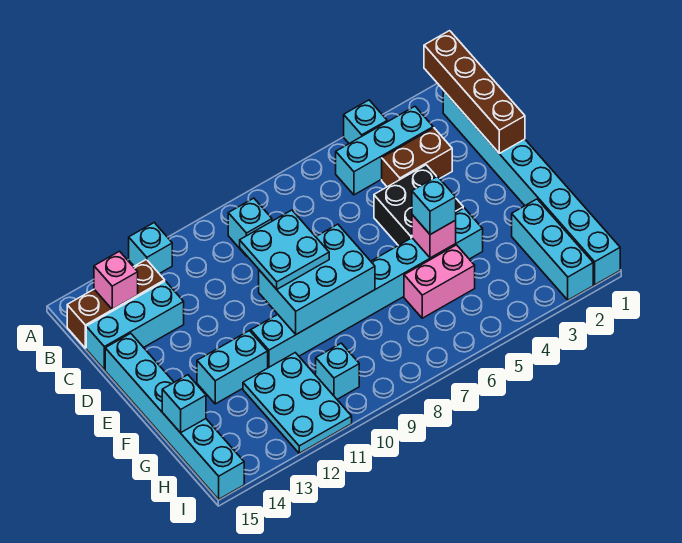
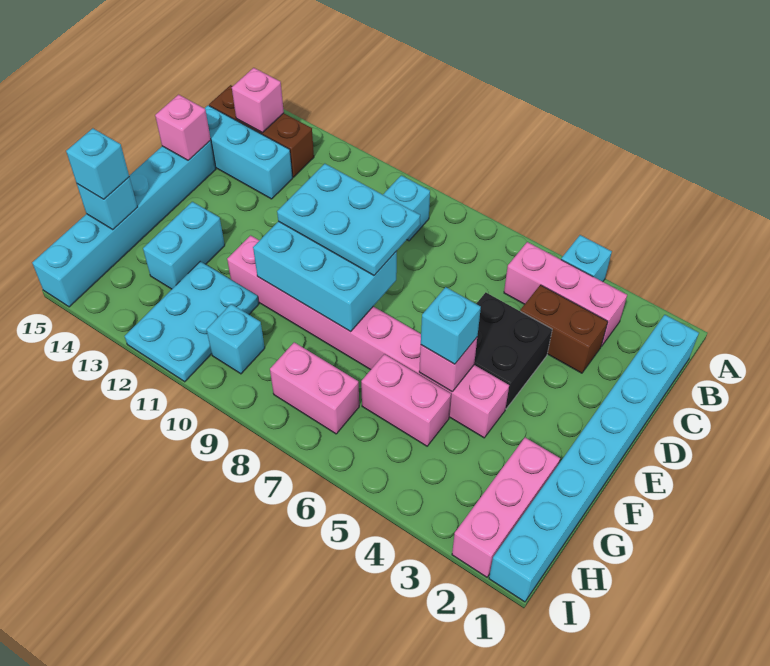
brown brick A1:D1 level 2 -> none
cyan brick A12 level 1 -> cyan brick G15 level 3
cyan brick B3:B5 level 1 -> pink brick B3:B5 level 1
cyan plate D9:E10 level 3 -> cyan plate D8:E10 level 3
none -> pink brick D15 level 2
cyan brick F4:F11 level 1 -> pink brick F4:F11 level 1
cyan brick F12:F13 level 1 -> cyan brick F13:G13 level 1
cyan brick G2:I2 level 1 -> pink brick G2:I2 level 1
none -> pink brick H7:H8 level 1

